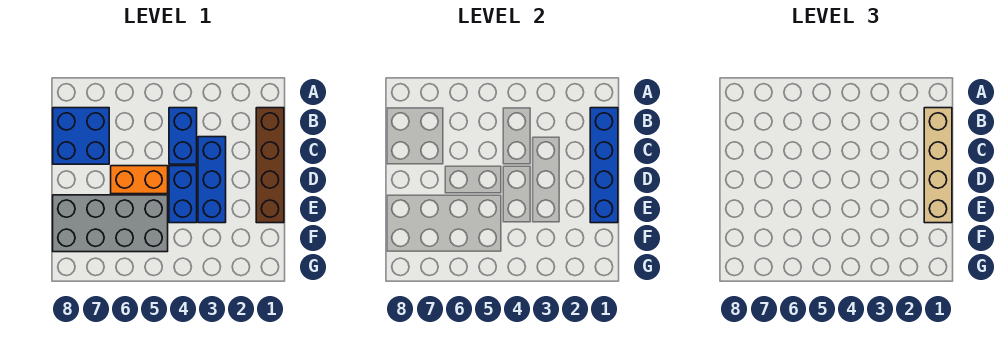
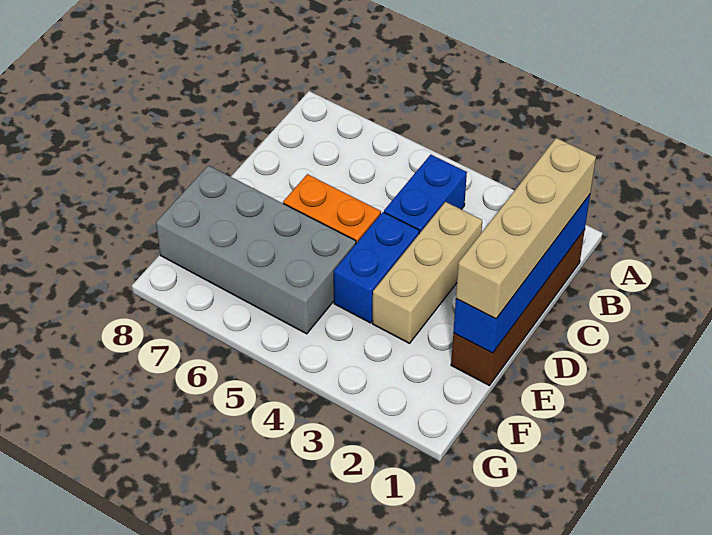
blue brick B7:C8 level 1 -> none
blue brick C3:E3 level 1 -> tan brick C3:E3 level 1

